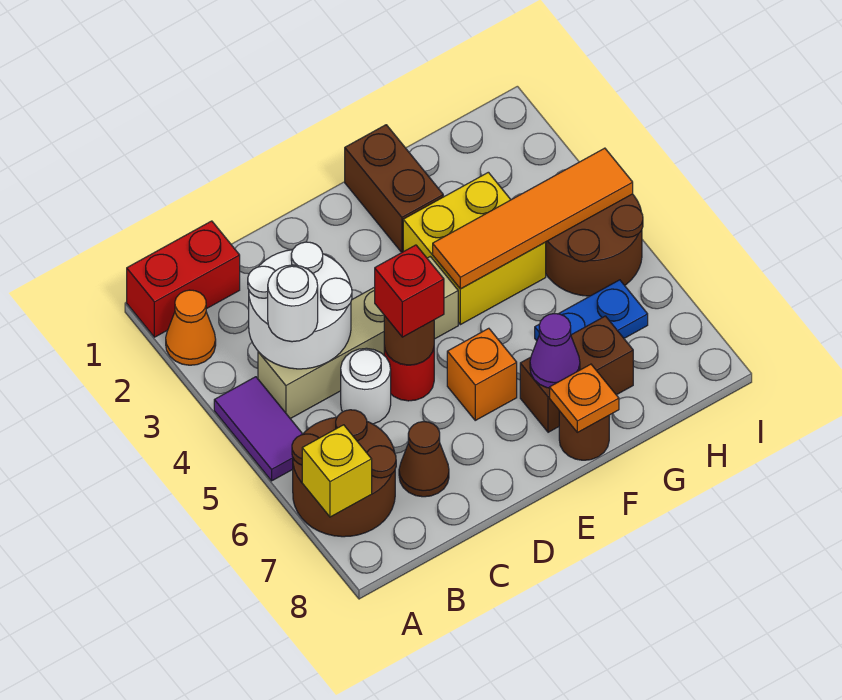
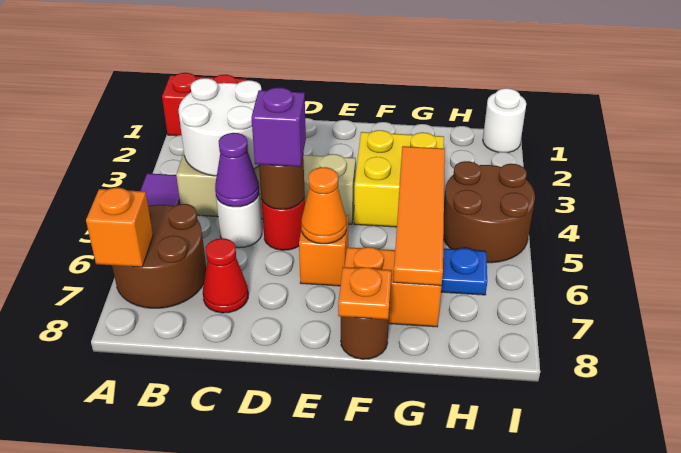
orange cone A2 level 1 -> orange cone E6 level 2
yellow brick A7 level 2 -> orange brick A7 level 2
white round brick B4 level 3 -> white round brick I1 level 1
brown cone C7 level 1 -> red cone C7 level 1
red brick D5 level 3 -> purple brick D5 level 3
brown brick F1:F2 level 1 -> none
orange tile F4:I4 level 2 -> orange tile G4:G7 level 2
brown brick F7:G7 level 1 -> orange brick F7:G7 level 1
purple cone F7 level 2 -> purple cone C5 level 2

